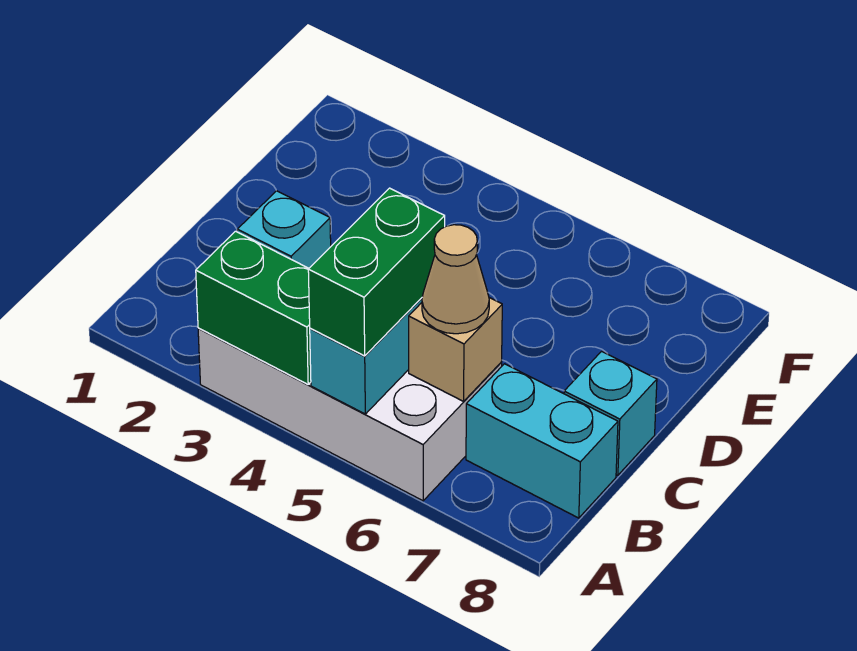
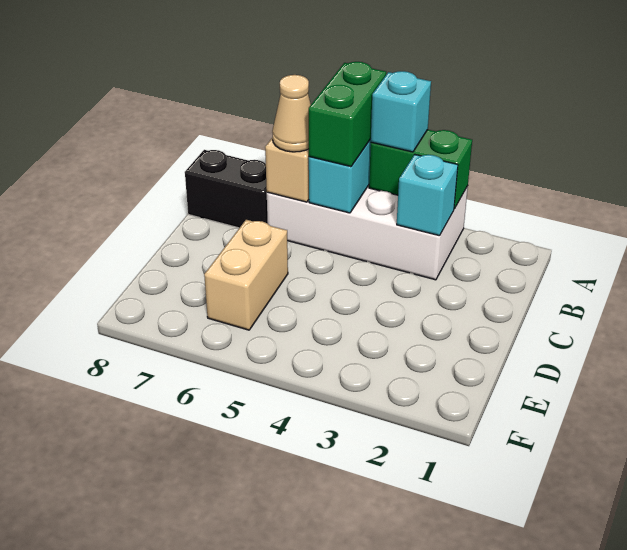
cyan brick B7:B8 level 1 -> black brick B7:B8 level 1
cyan brick C8 level 1 -> cyan brick A4 level 3
none -> tan brick D6:E6 level 1

